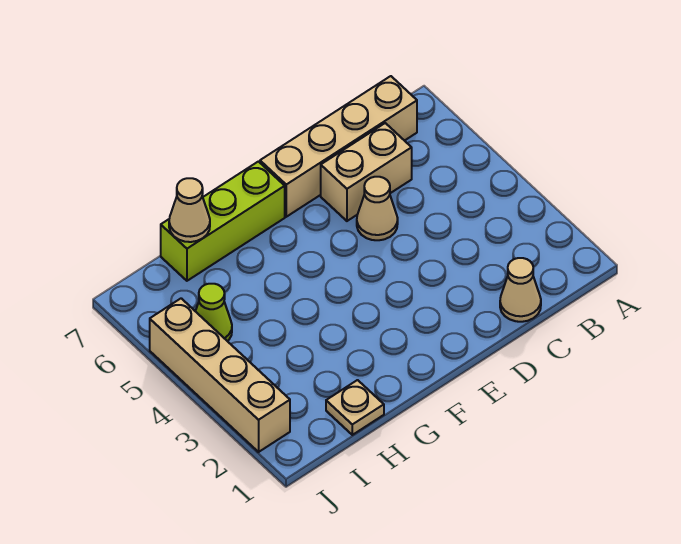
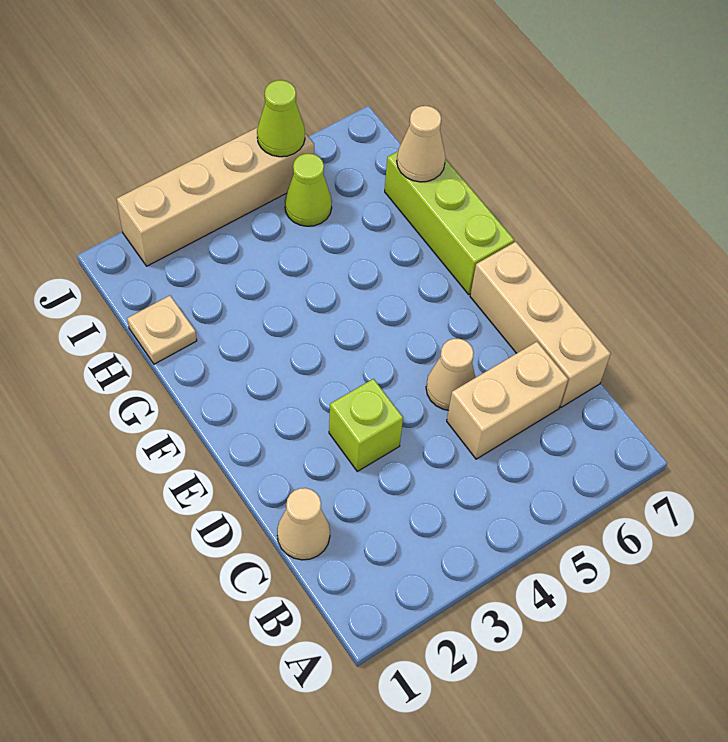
tan brick B7:E7 level 1 -> tan brick C7:E7 level 1
tan brick C6:D6 level 1 -> tan brick C5:C6 level 1
none -> lime brick D3 level 1
none -> lime cone J5 level 2

